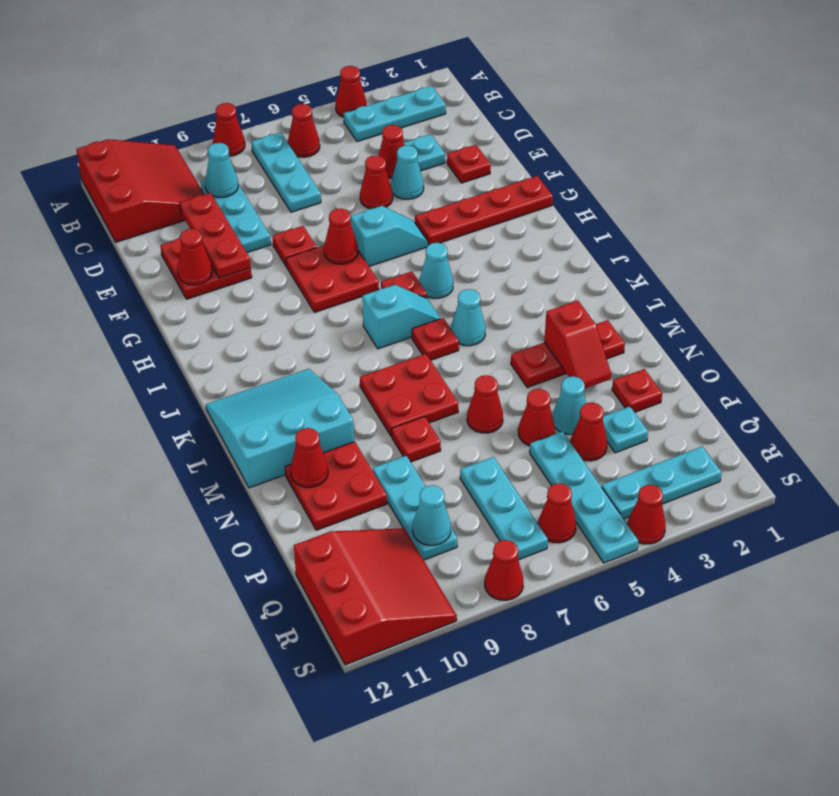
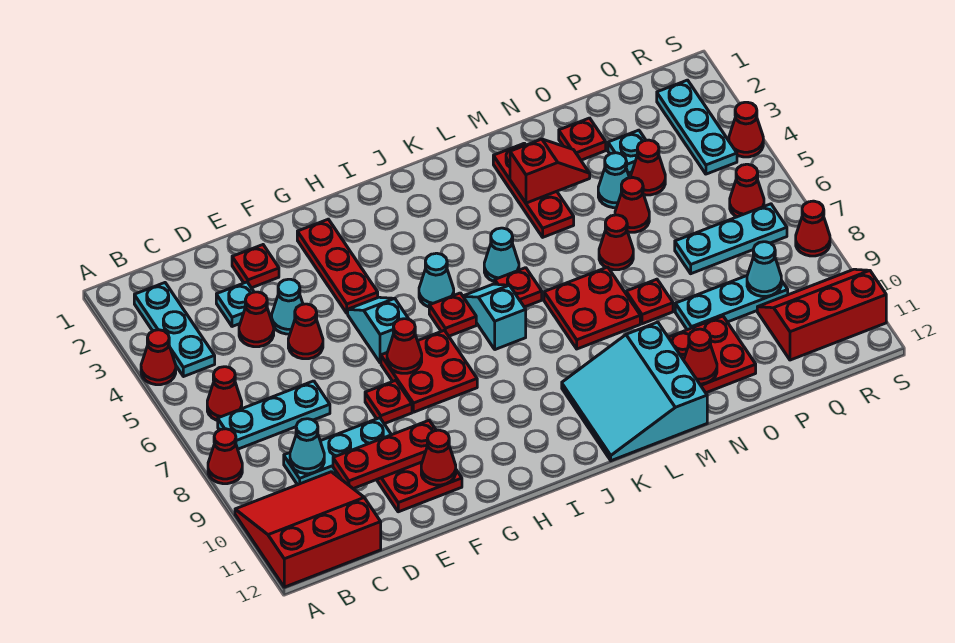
red plate G1:G4 level 1 -> red plate G2:G4 level 1
cyan plate P5:S5 level 1 -> none
red slope Q10:S12 level 1 top 12 -> red slope Q10:S11 level 1 top 11

